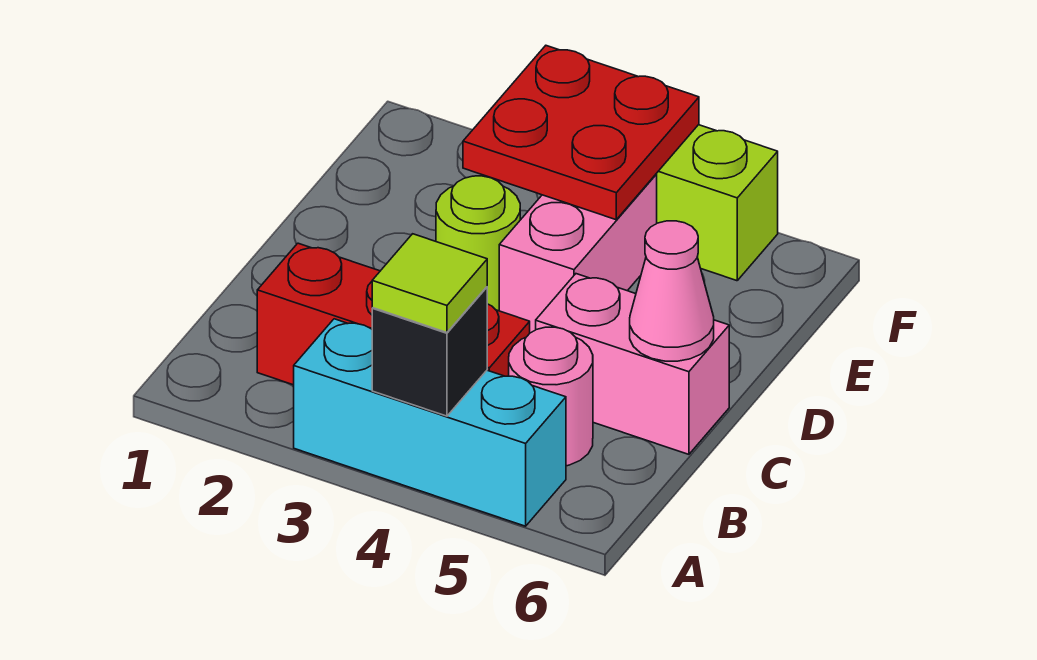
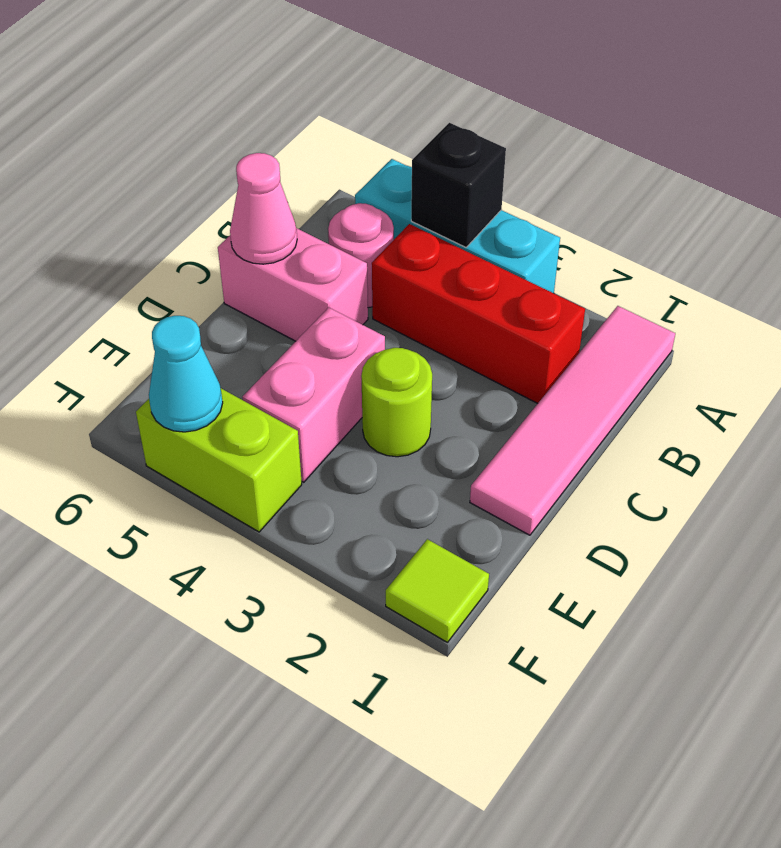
none -> pink tile A1:D1 level 1
lime tile A4 level 3 -> lime tile F1 level 1
red plate E3:F4 level 2 -> none
none -> cyan cone F5 level 2

